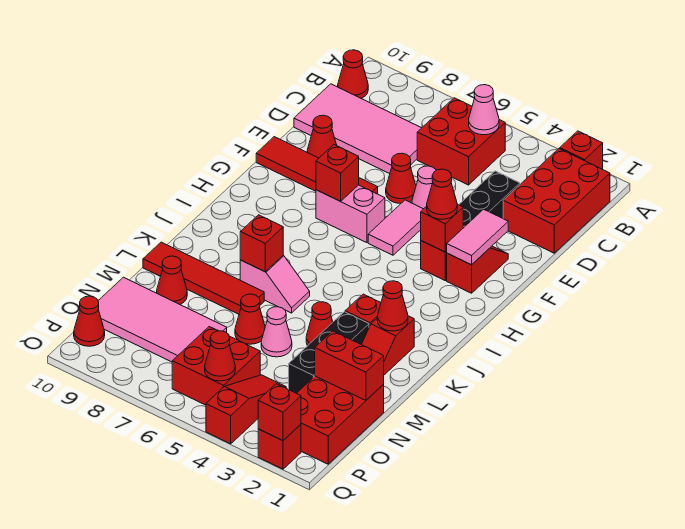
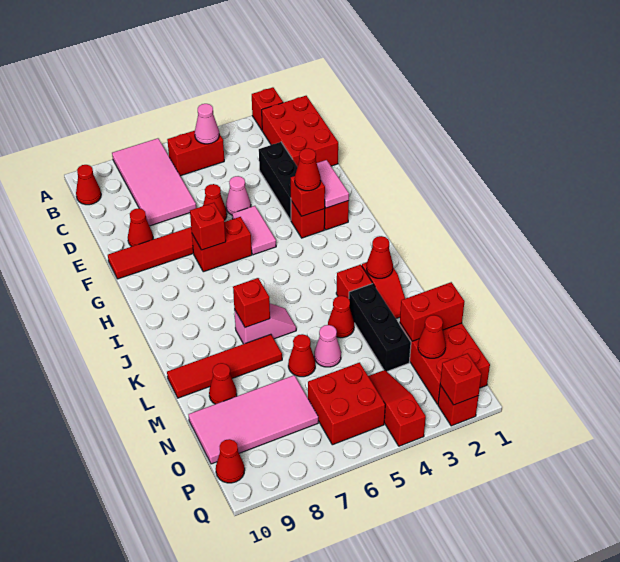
red brick B5:C6 level 1 -> red brick B5:B6 level 1
pink tile C7:D10 level 1 -> pink tile A7:D8 level 1
pink brick G6:G7 level 1 -> red brick G6:G7 level 1
red cone P5 level 2 -> red cone O2 level 2

